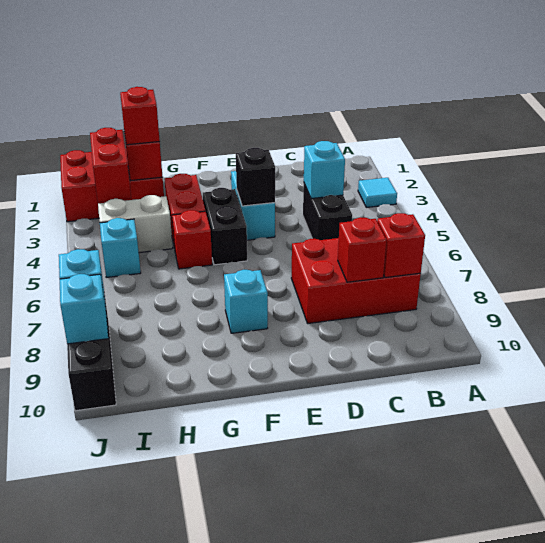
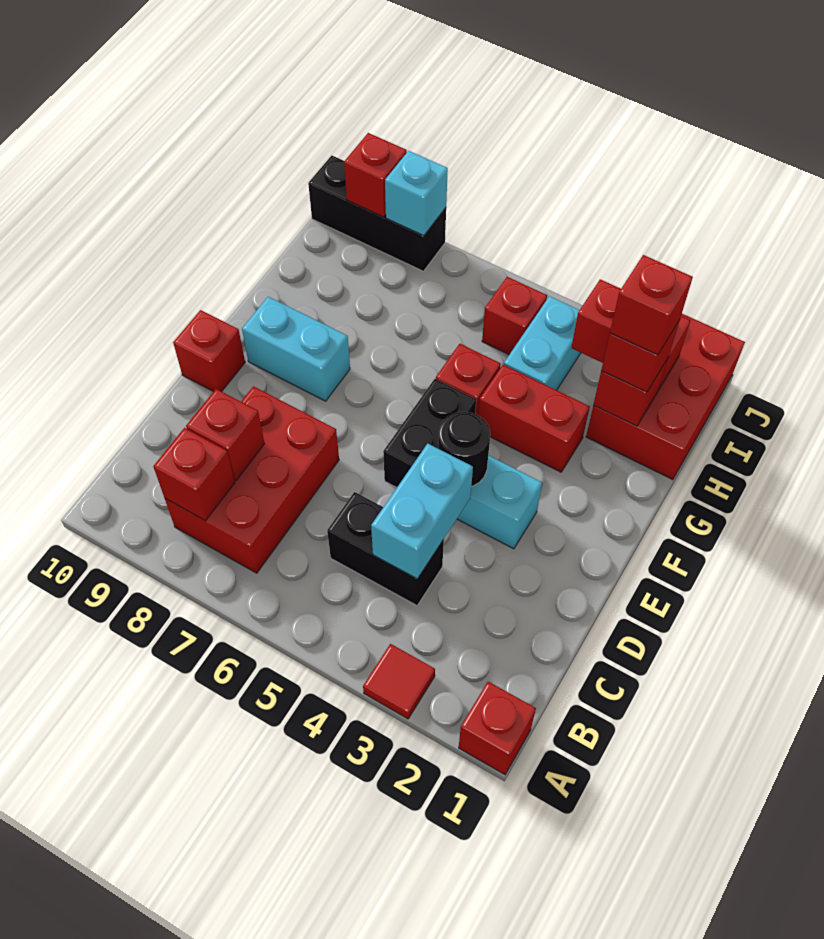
none -> red brick A1 level 1
cyan tile A3 level 1 -> red tile A3 level 1
cyan brick C4 level 2 -> cyan brick C4:D4 level 2
black brick E4 level 2 -> black round brick E4 level 2
none -> red brick E10 level 1
black brick F4:F5 level 1 -> black brick E5:F5 level 1
cyan brick F8 level 1 -> cyan brick F8:F9 level 1
none -> red brick H2 level 4
white brick H4:I4 level 1 -> cyan brick H4:I4 level 1
cyan brick I5 level 1 -> red brick I5 level 1
cyan brick J9 level 2 -> red brick J9 level 2

